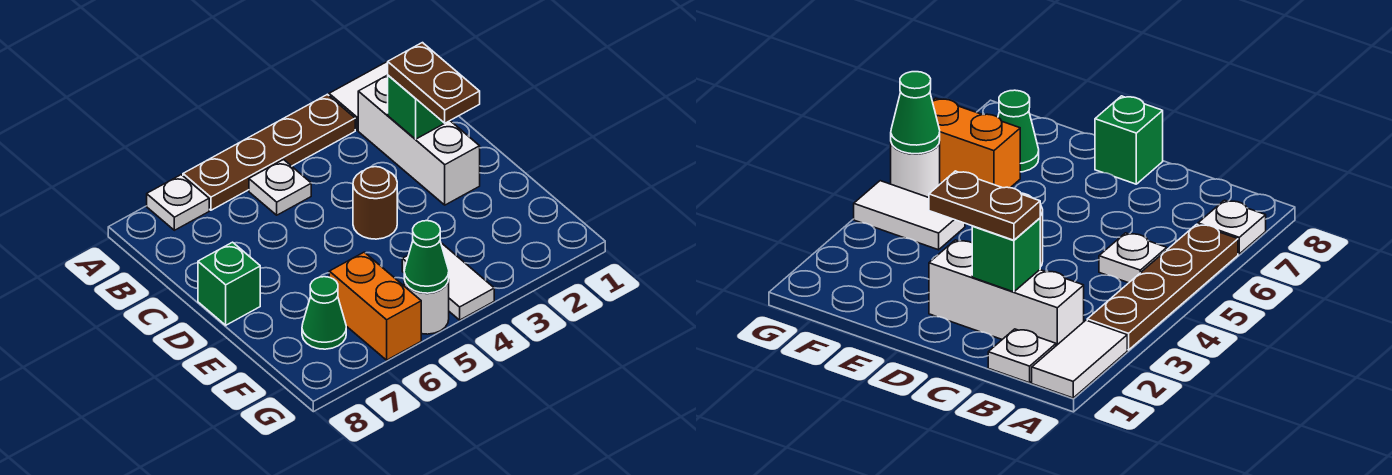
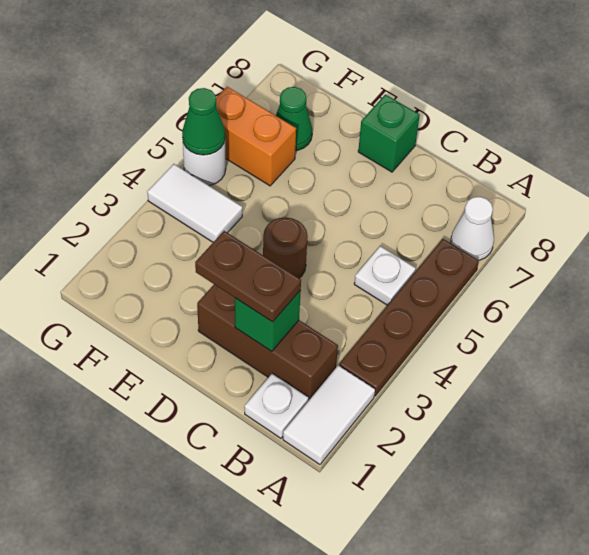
white plate A7 level 1 -> white cone A7 level 1
white brick B2:D2 level 1 -> brown brick B2:D2 level 1

